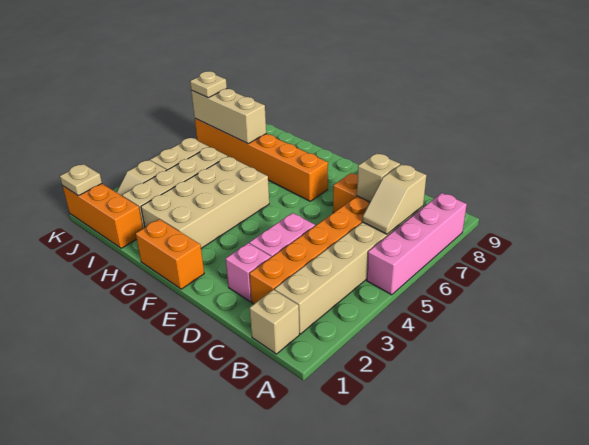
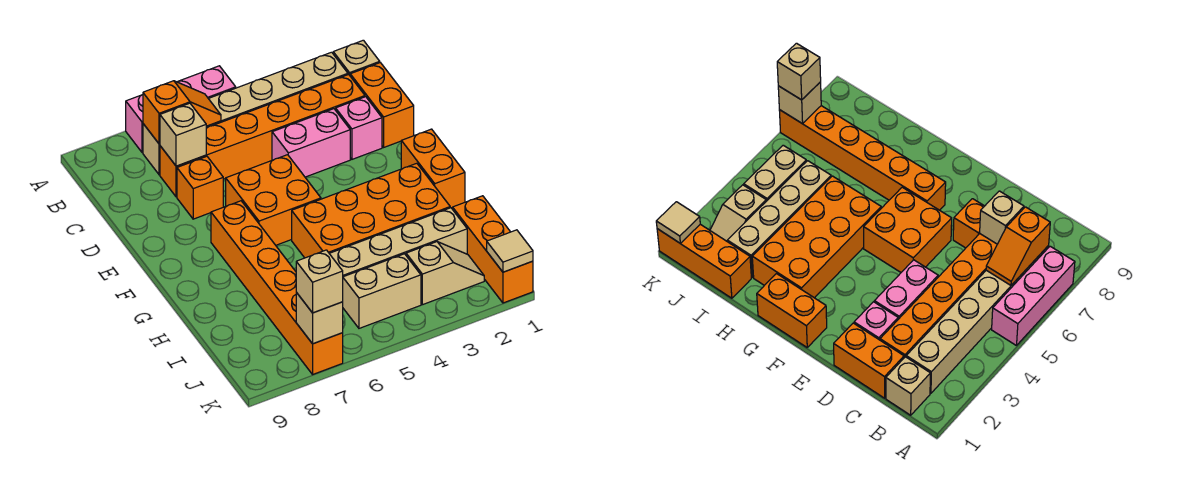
pink brick A5:A8 level 1 -> pink brick A5:A7 level 1
tan slope B6:B7 level 2 top 7 -> orange slope B6:B7 level 2 top 7
none -> orange brick C1:D1 level 1
none -> orange brick E5:F6 level 1
tan brick G2:H5 level 1 -> orange brick G2:H5 level 1
tan brick I7:K7 level 2 -> tan brick K7 level 2
tan plate K1 level 2 -> tan tile K1 level 2
tan plate K7 level 3 -> tan brick K7 level 3

